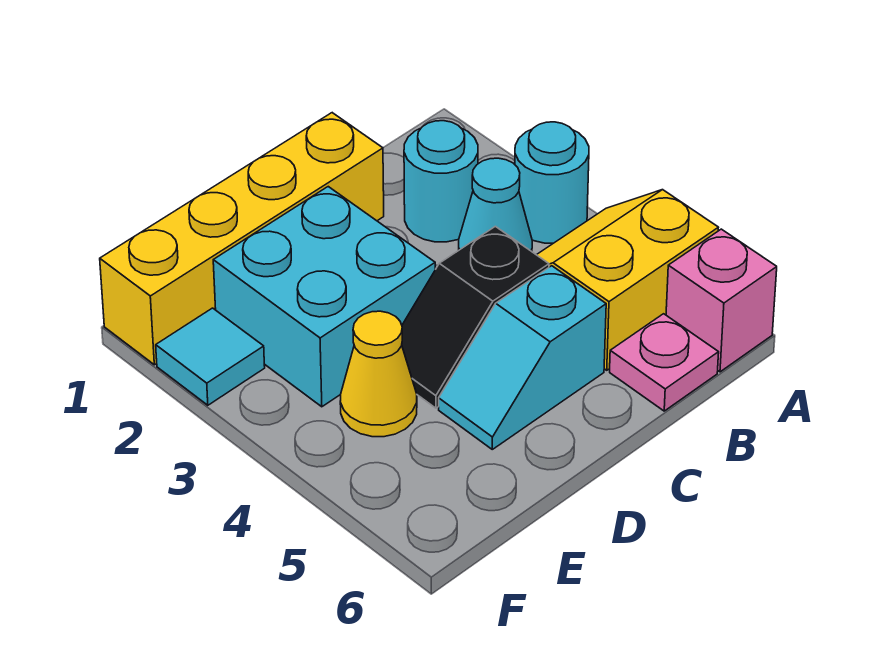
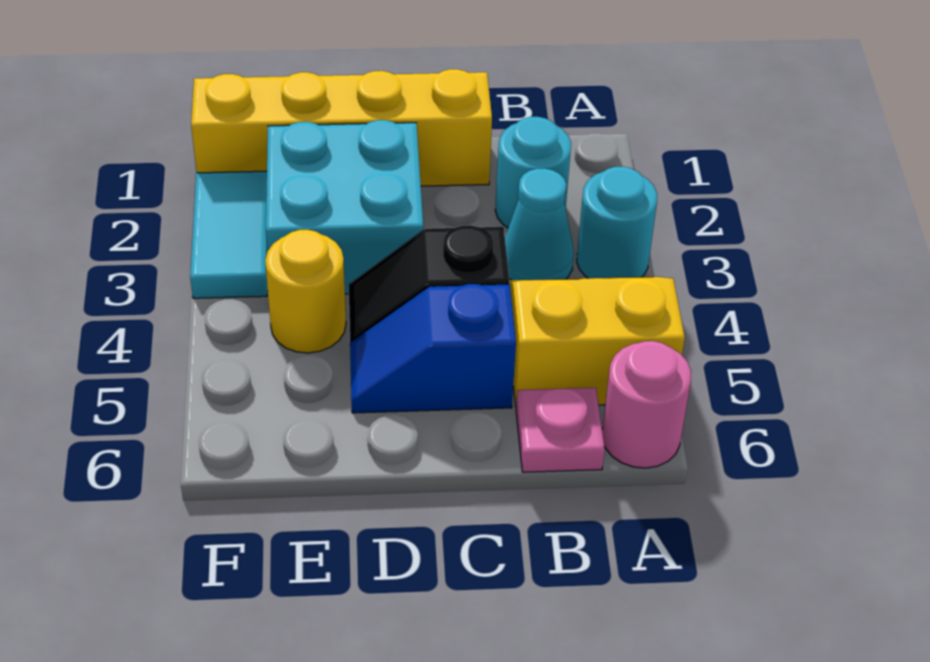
pink brick A6 level 1 -> pink round brick A6 level 1
cyan slope C5:D5 level 1 top C -> blue slope C5:D5 level 1 top C
yellow cone E4 level 1 -> yellow round brick E4 level 1
cyan tile F2 level 1 -> cyan tile F2:F3 level 1

